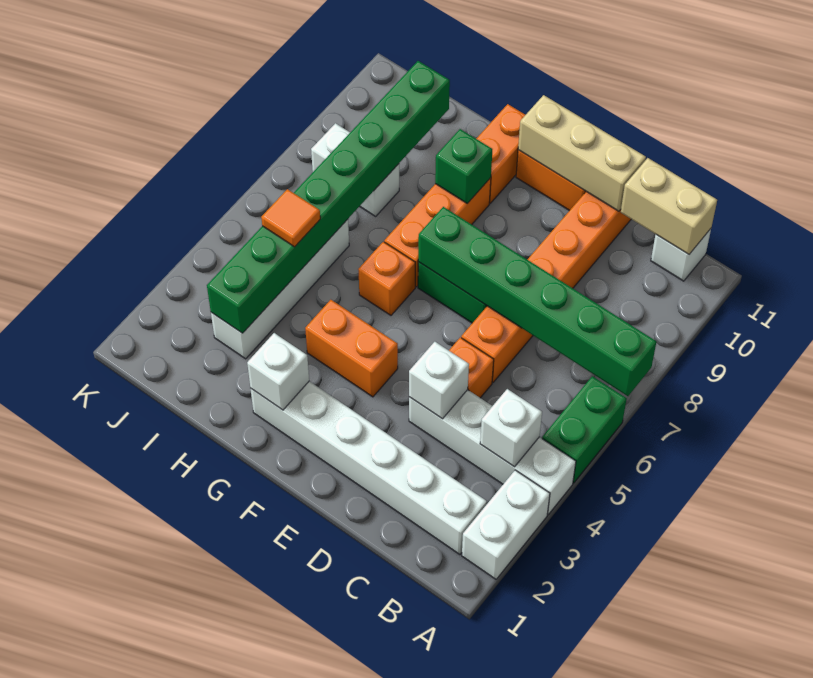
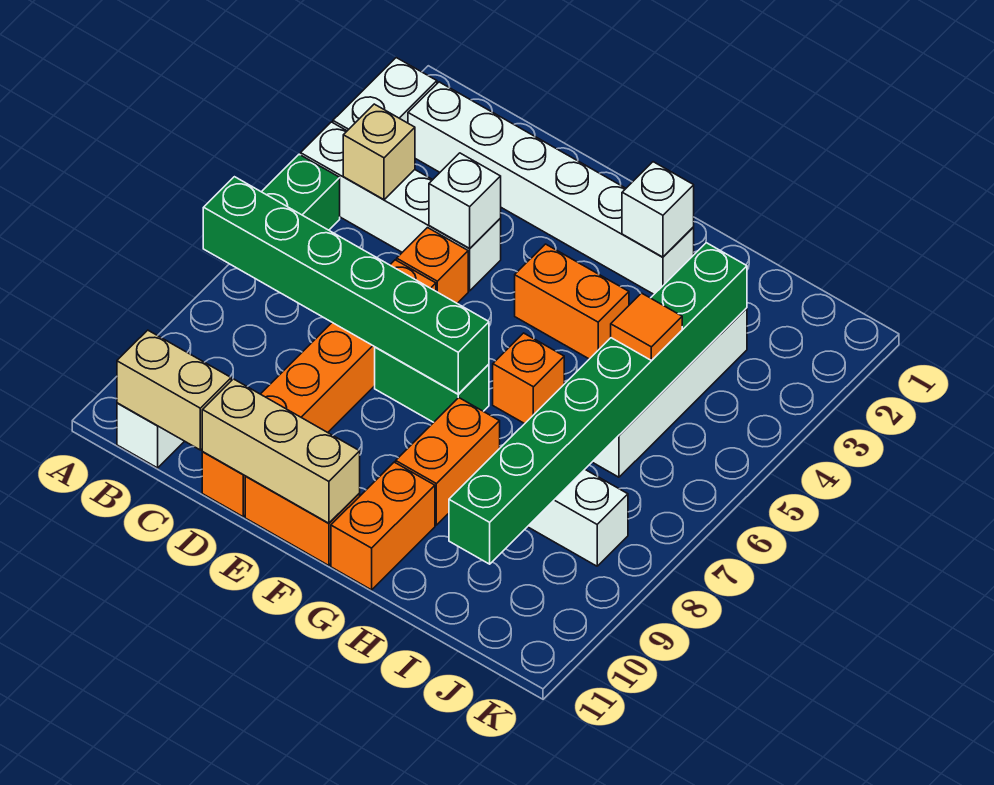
white brick B4 level 2 -> tan brick B4 level 2
orange brick G7:G9 level 1 -> orange brick G8:G9 level 1
green brick G9 level 2 -> none

